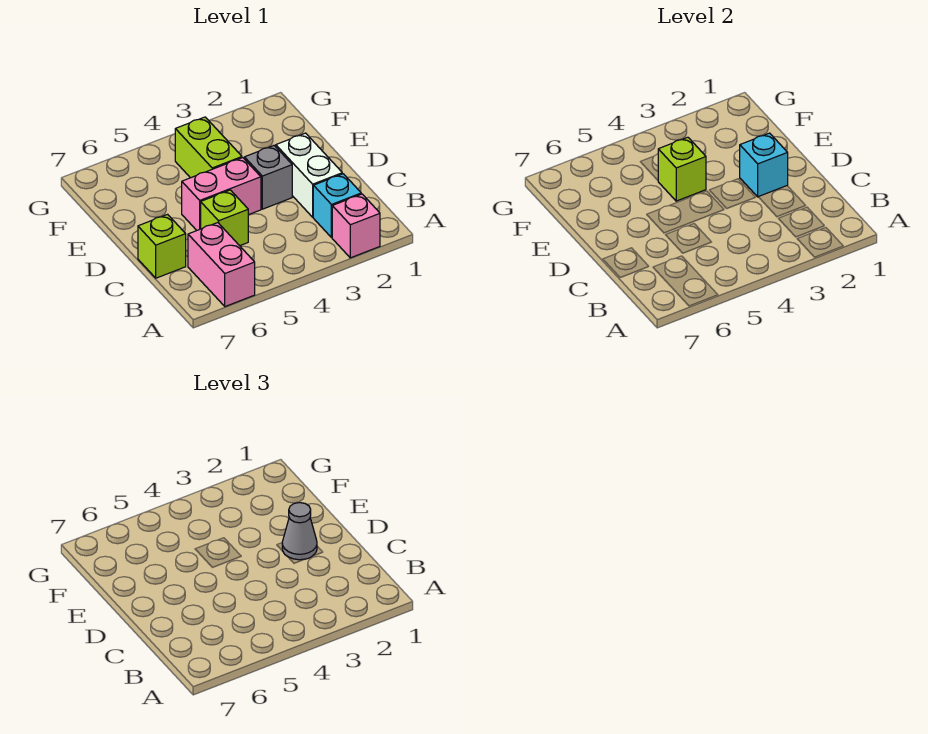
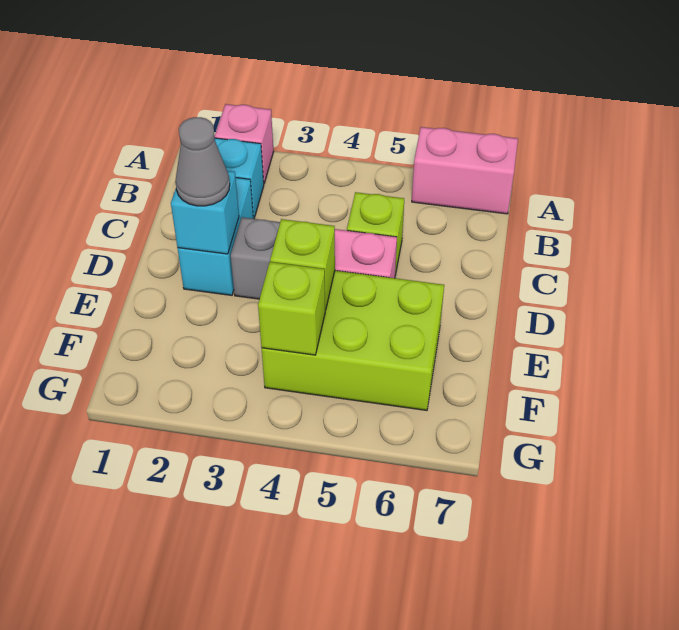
pink brick A6:B6 level 1 -> pink brick A6:A7 level 1
white brick C2:D2 level 1 -> cyan brick C2:D2 level 1
lime brick C7 level 1 -> lime brick F4 level 2
lime brick E4:F4 level 1 -> lime brick E4:F6 level 1

